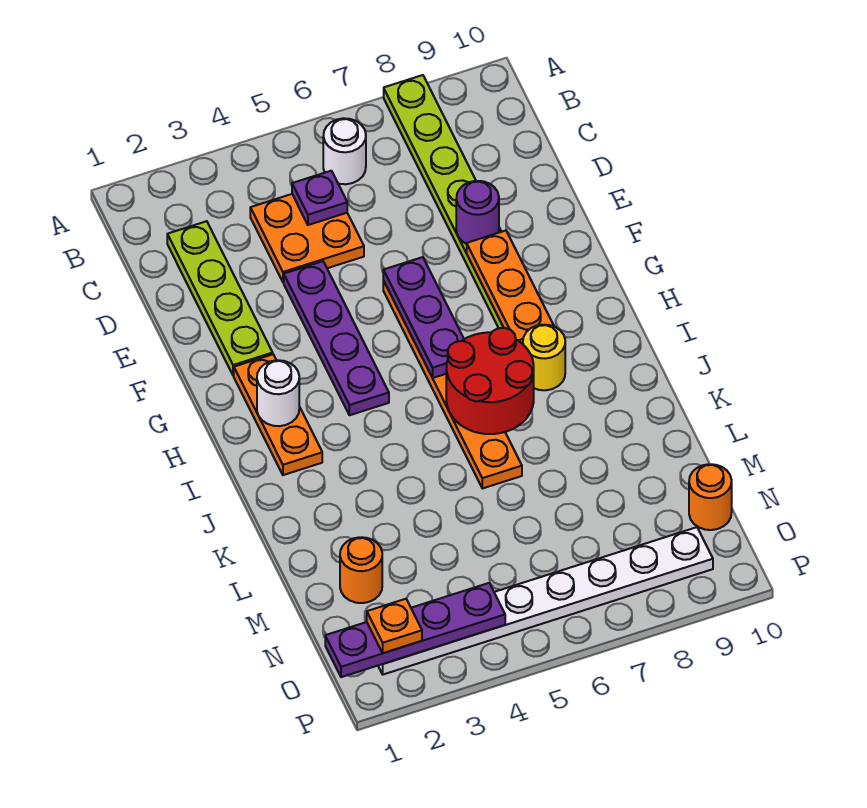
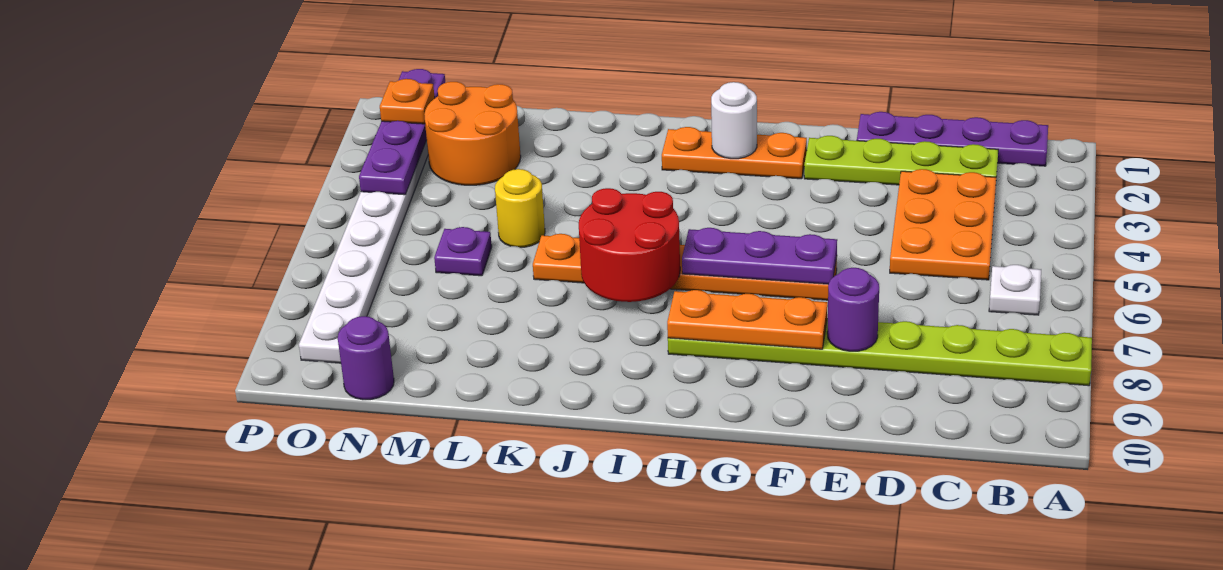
white round brick B6 level 1 -> white plate B6 level 1
orange plate C4:D5 level 1 -> orange plate C3:D5 level 1
purple plate C5 level 2 -> purple plate M6 level 1
purple plate E4:H4 level 1 -> purple plate B1:E1 level 1
yellow round brick I8 level 1 -> yellow round brick L5 level 1
orange round brick M2 level 1 -> orange round brick M2:N3 level 1
orange round brick N10 level 1 -> purple round brick N10 level 1

